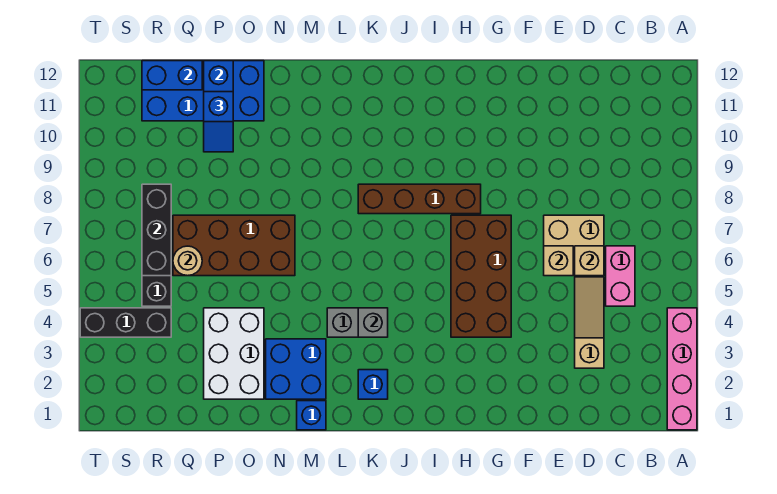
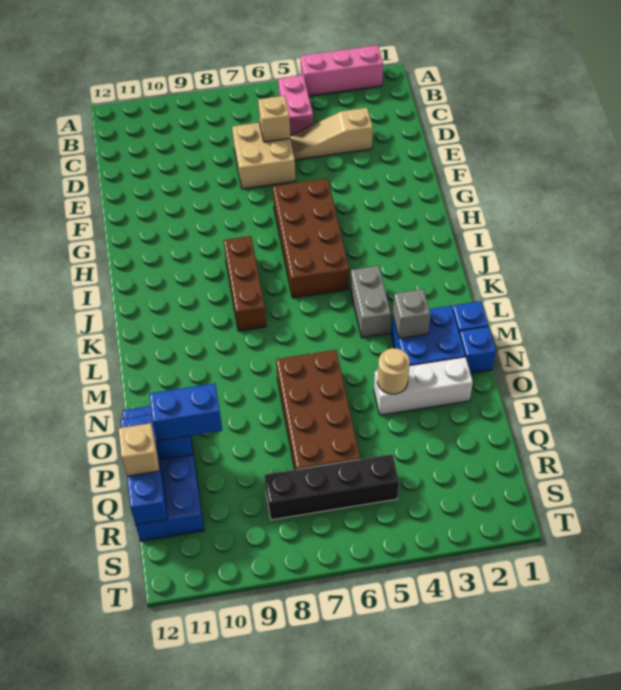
pink brick A1:A4 level 1 -> pink brick A2:A4 level 1
pink brick C5:C6 level 1 -> pink brick B5:C5 level 1
tan brick E6 level 2 -> tan brick Q12 level 3
brown brick G4:H7 level 1 -> brown brick G5:J6 level 1
brown brick H8:K8 level 1 -> brown brick I8:K8 level 1
blue brick K2 level 1 -> blue brick N1 level 1
grey brick K4 level 2 -> grey brick M3 level 2
white brick O2:P4 level 1 -> white brick O2:O4 level 1
blue slope P10:P11 level 3 top 11 -> blue brick P10:P11 level 3
tan round brick Q6 level 2 -> tan round brick O4 level 2
black brick R4:T4 level 1 -> none
black brick R6:R8 level 2 -> none

